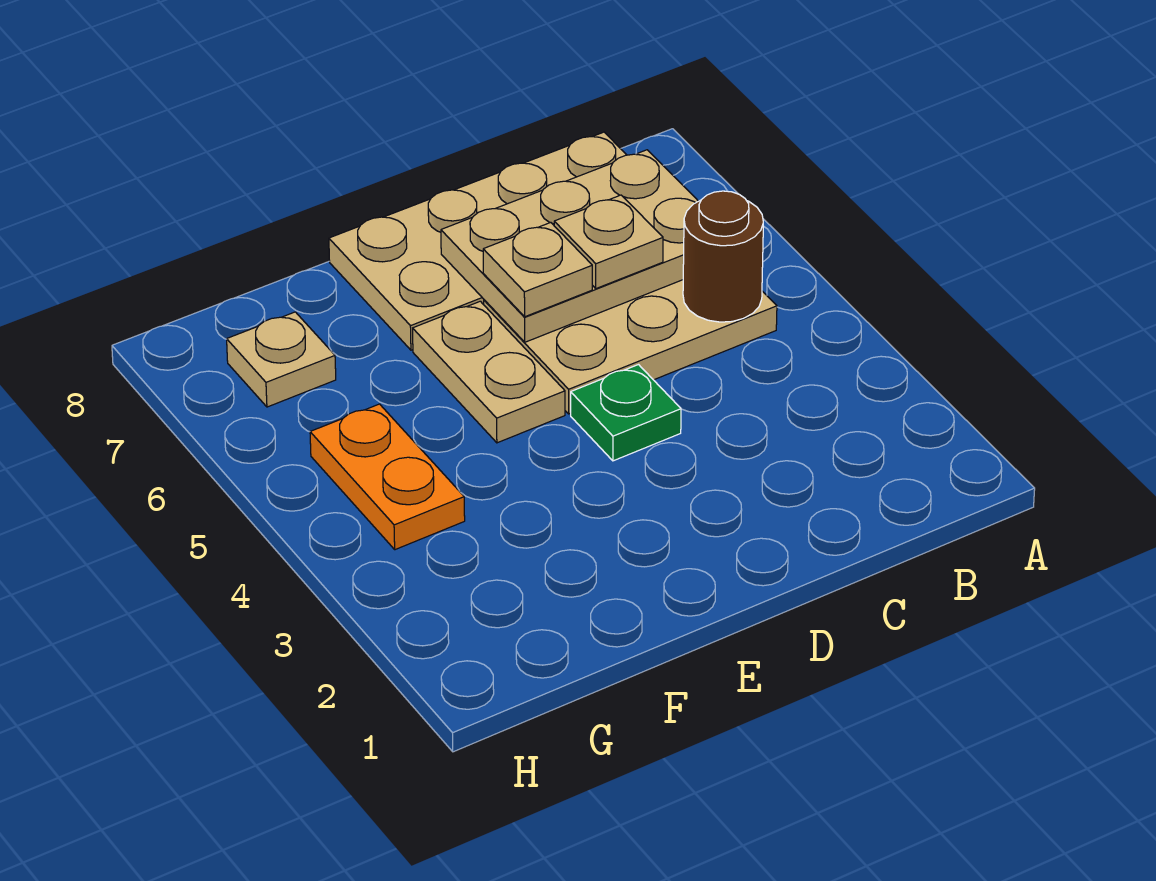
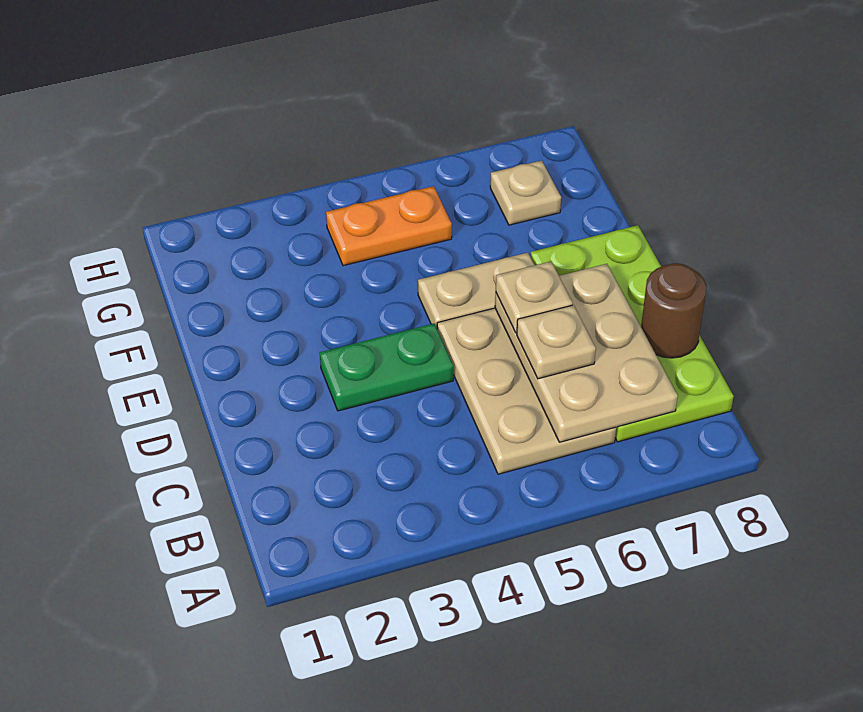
brown round brick B5 level 2 -> brown round brick C8 level 2
tan plate B7:E8 level 1 -> lime plate B7:E8 level 1
green plate D4 level 1 -> green plate D3:D4 level 1

